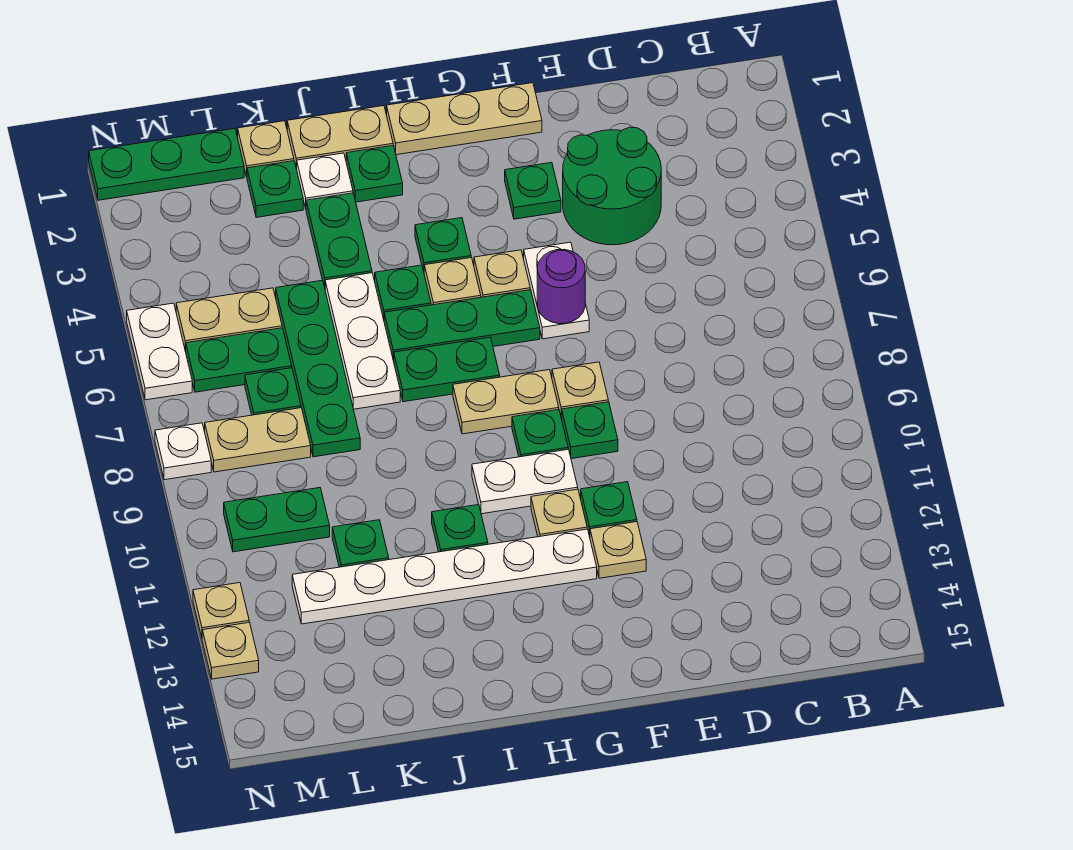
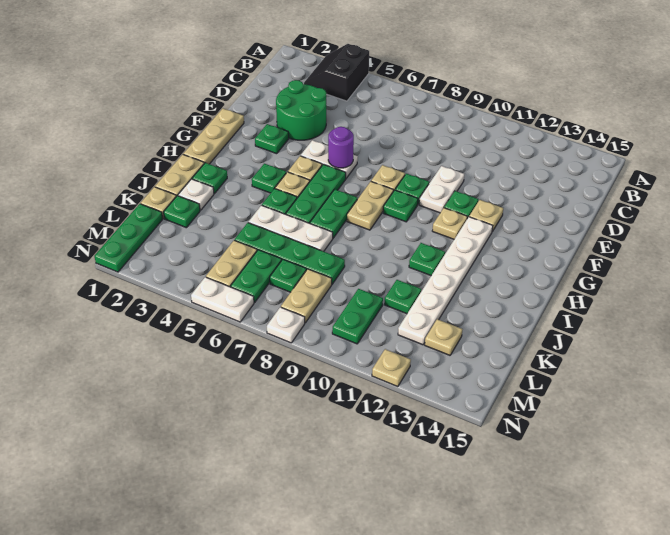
none -> black slope A3:B4 level 1 top 4
white plate G10:H10 level 1 -> white plate E10:F10 level 1
green plate J3:J4 level 1 -> none
tan plate N13 level 1 -> tan plate L13 level 1

